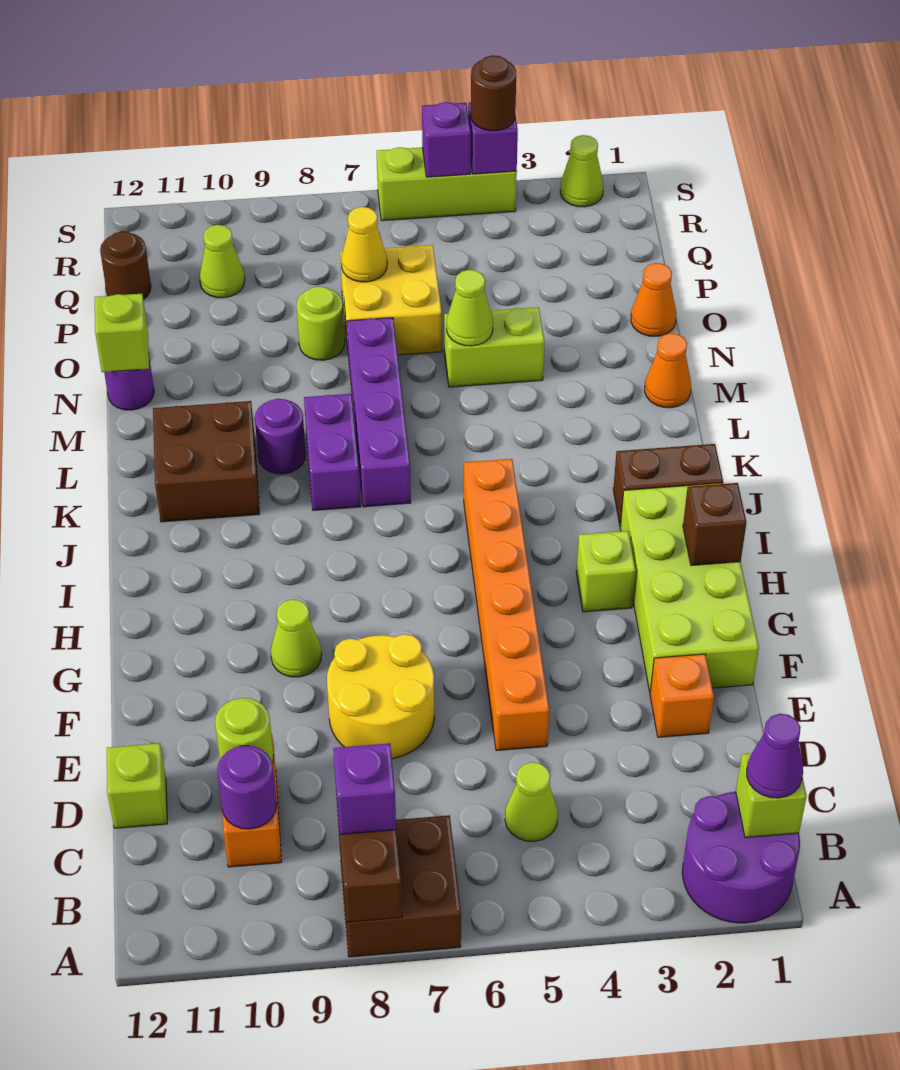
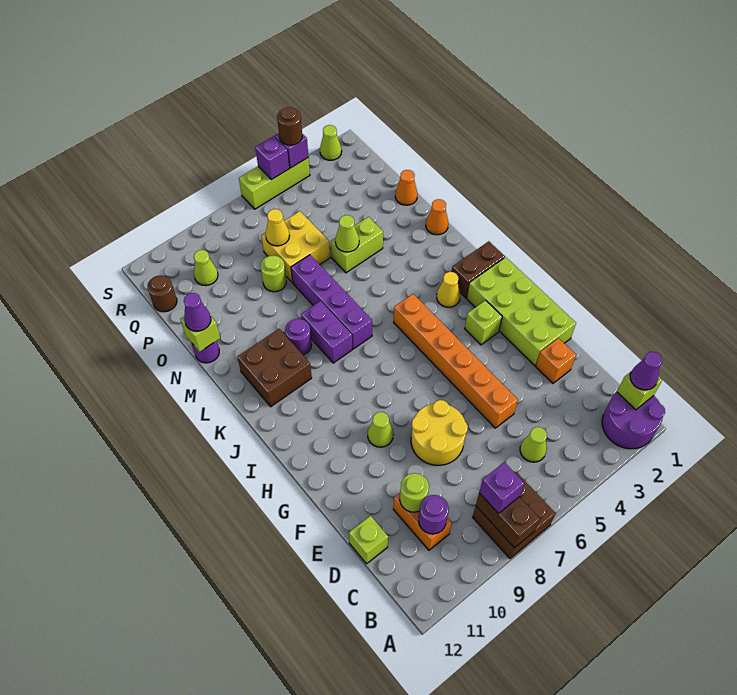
brown brick H1 level 2 -> none
none -> yellow cone J3 level 1
none -> purple cone N12 level 3

